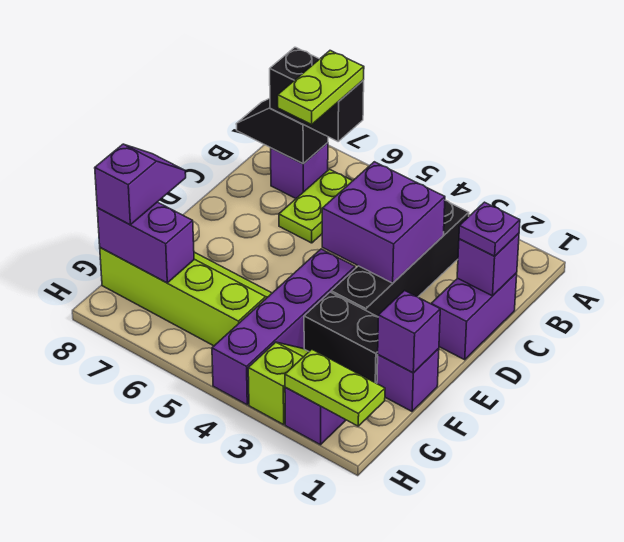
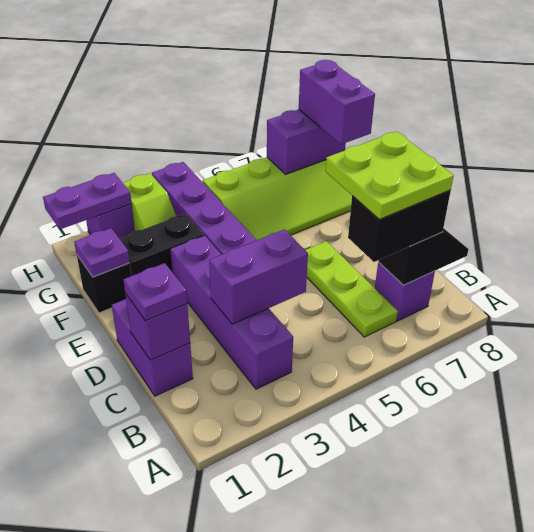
black brick B3:E3 level 1 -> purple brick B3:E3 level 1
lime plate B6:C6 level 1 -> lime plate B6:D6 level 1
lime plate B6:C6 level 4 -> lime plate B6:C7 level 4
purple brick C3:D4 level 2 -> purple brick C3:C4 level 2
purple brick F1 level 1 -> black brick F1 level 1
purple brick F1 level 2 -> purple plate F1 level 2
purple slope F8:G8 level 3 top G -> purple brick F8:G8 level 3
lime plate H1:H2 level 2 -> purple plate H1:H2 level 2

